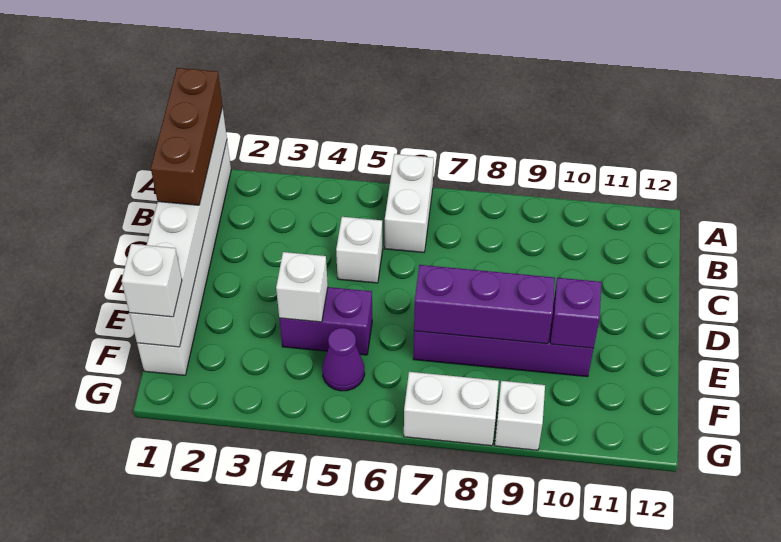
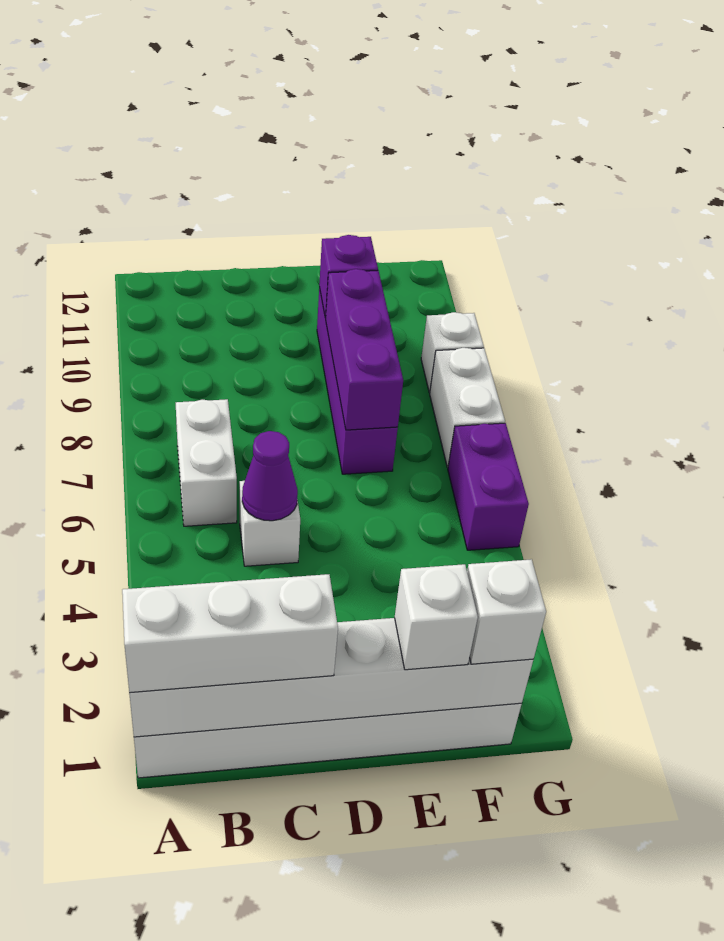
brown brick A1:C1 level 3 -> white brick A1:C1 level 3
white brick A6:B6 level 1 -> white brick B6:B7 level 1
purple brick E4:E5 level 1 -> purple brick G5:G6 level 1
white brick E4 level 2 -> white brick E1 level 3
purple cone F5 level 1 -> purple cone C5 level 2

